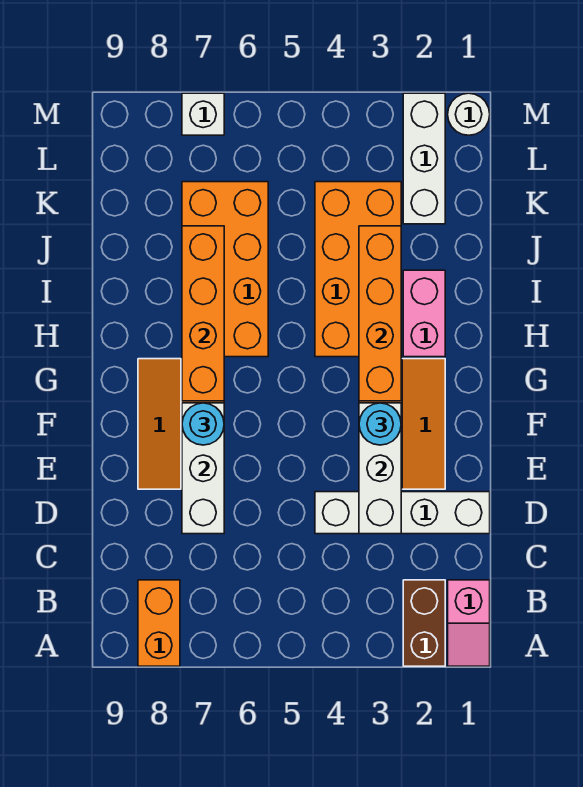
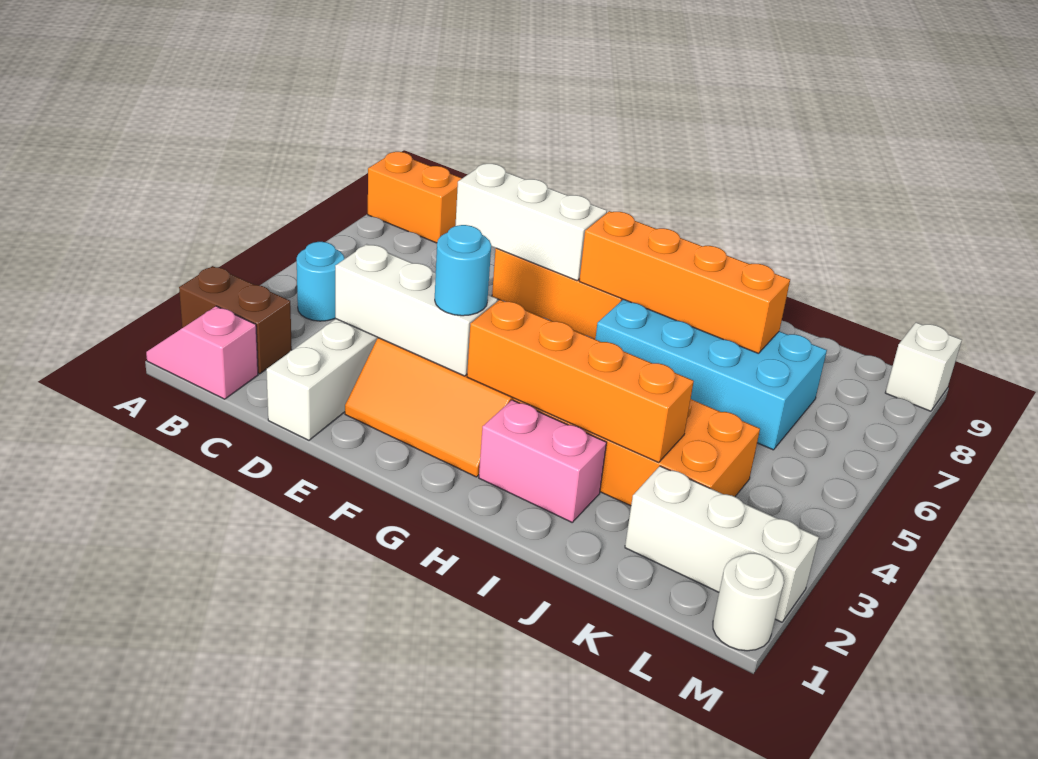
cyan round brick F7 level 3 -> cyan round brick B4 level 1
orange brick H6:K7 level 1 -> cyan brick H6:K7 level 1
white brick M7 level 1 -> white brick M9 level 1

